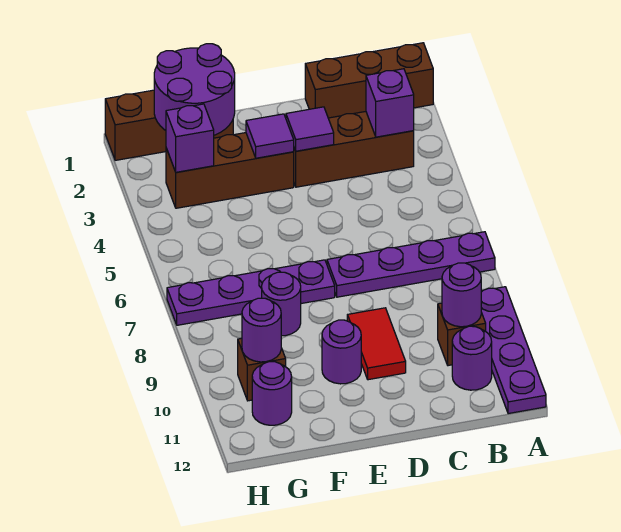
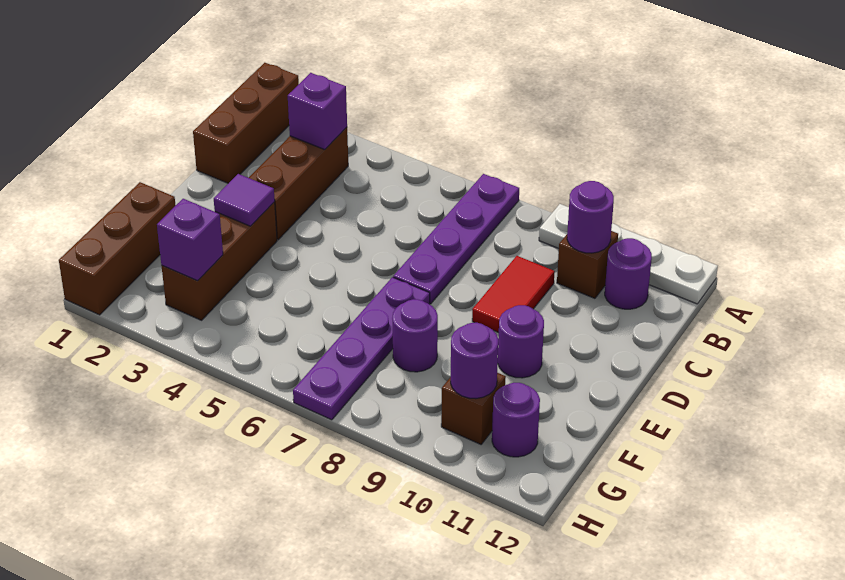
purple plate A9:A12 level 1 -> white plate A9:A12 level 1
purple tile D3 level 2 -> none
red tile D9:D10 level 1 -> red tile C9:D9 level 1
purple round brick F1:G2 level 2 -> none

